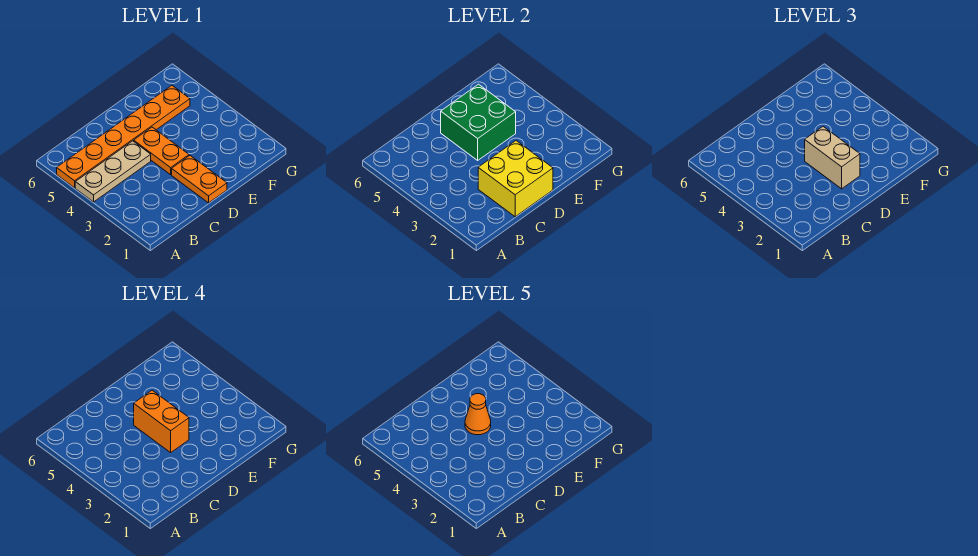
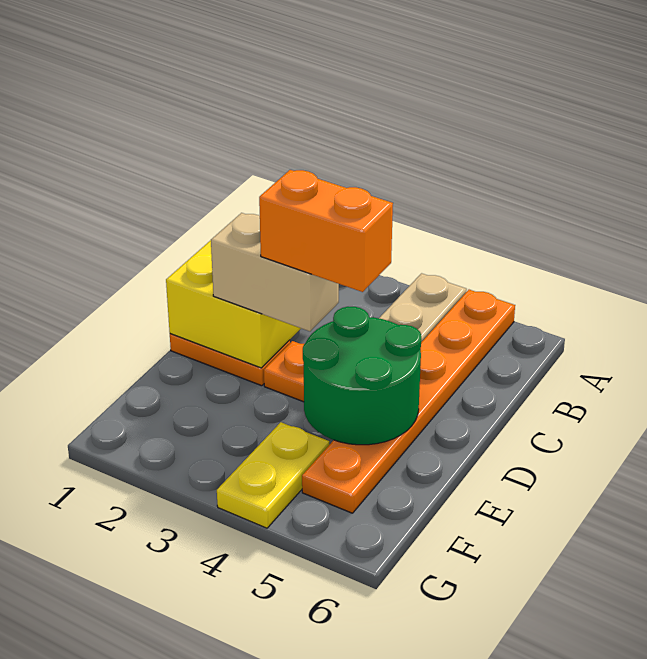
green brick D4:E5 level 2 -> green round brick D4:E5 level 2
orange cone D4 level 5 -> none
none -> yellow plate F4:G4 level 1

